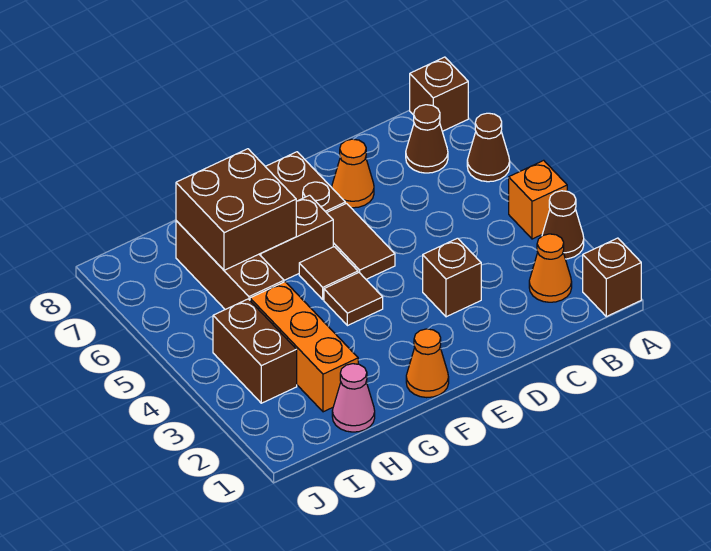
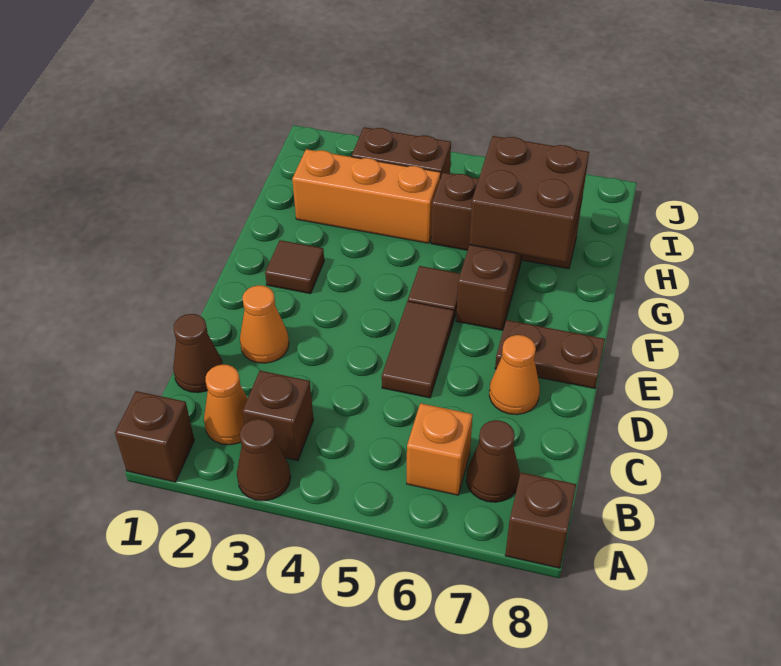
orange brick A4 level 1 -> orange brick B6 level 1
brown cone A6 level 1 -> brown cone C1 level 1
brown brick D3 level 1 -> brown brick B3 level 1
brown tile E5:E6 level 1 -> brown tile D5:E5 level 1
orange cone F1 level 1 -> orange cone D2 level 1
brown tile F4 level 1 -> brown tile F2 level 1
pink cone H1 level 1 -> none

